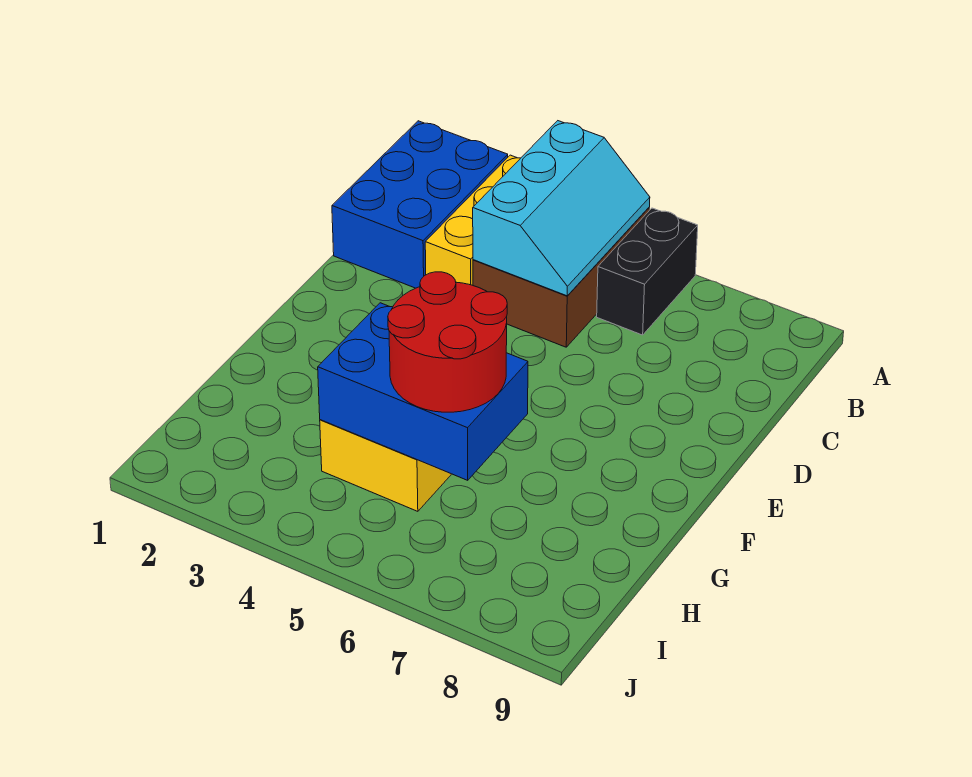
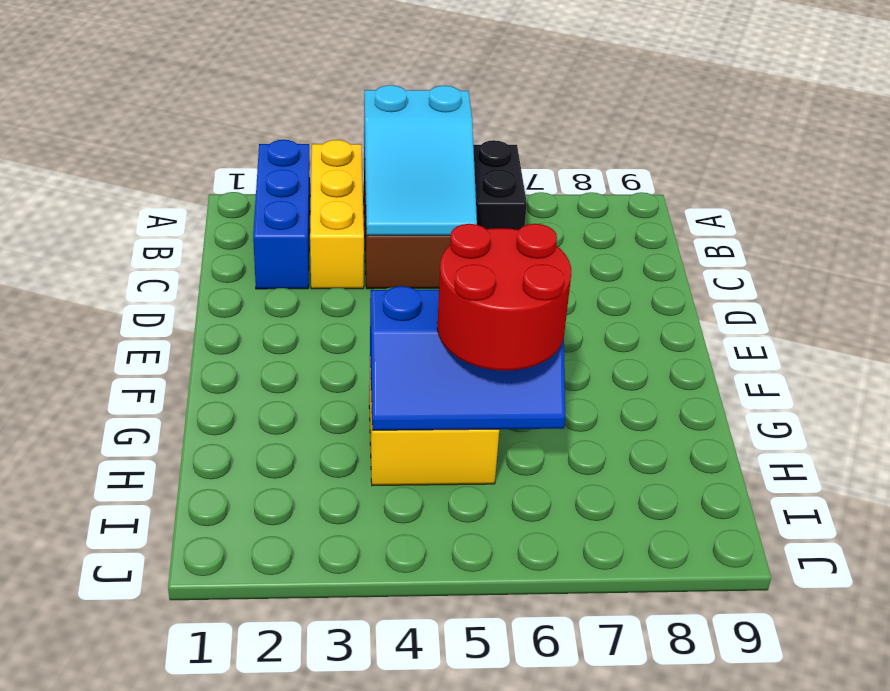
blue brick A1:C2 level 1 -> blue brick A2:C2 level 1
cyan slope A4:C5 level 2 top 4 -> cyan slope A4:C5 level 2 top A
blue brick G4:H6 level 2 -> blue slope G4:H6 level 2 top G

